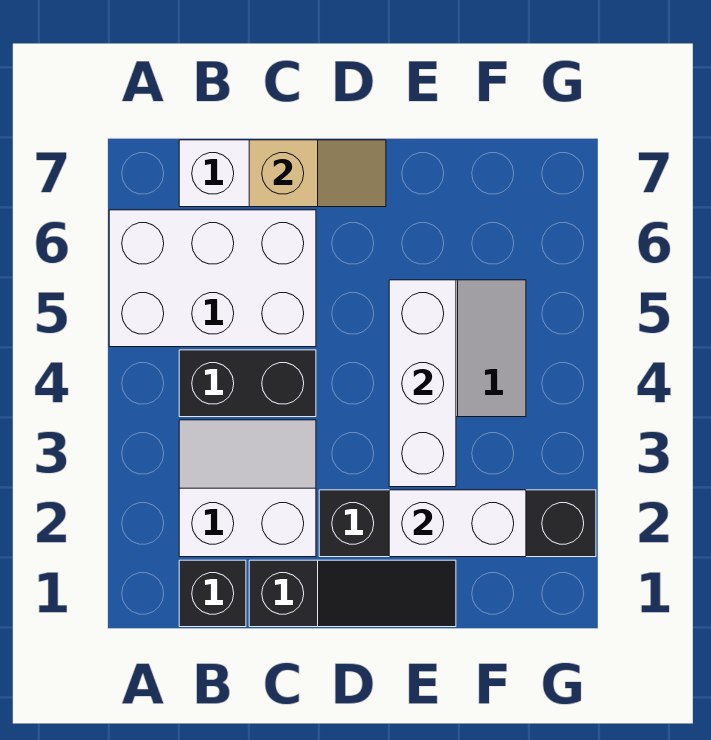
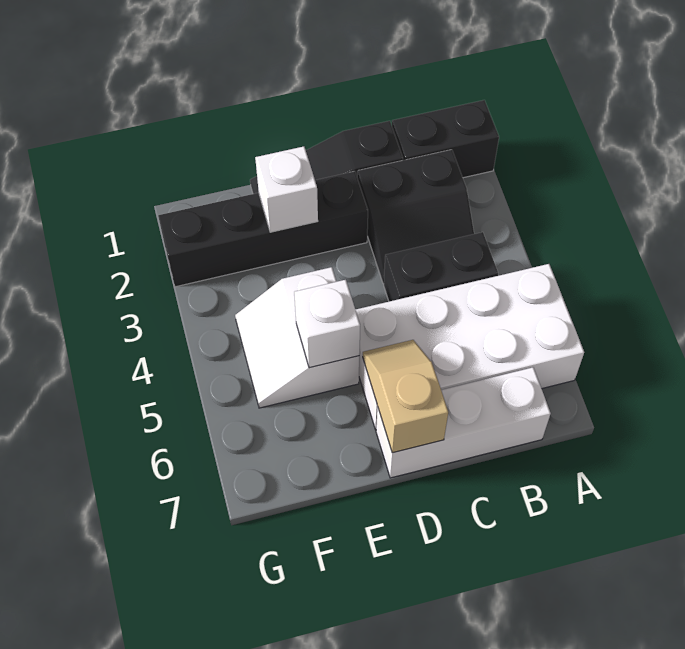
white brick A5:C6 level 1 -> white brick A5:D6 level 1
black brick B1 level 1 -> black brick A1:B1 level 1
white slope B2:C3 level 1 top 2 -> black slope B2:C3 level 1 top 2
tan slope C7:D7 level 2 top C -> tan slope D6:D7 level 2 top 7
white brick E2:F2 level 2 -> white brick E2 level 2
white brick E3:E5 level 2 -> white brick E5 level 2

